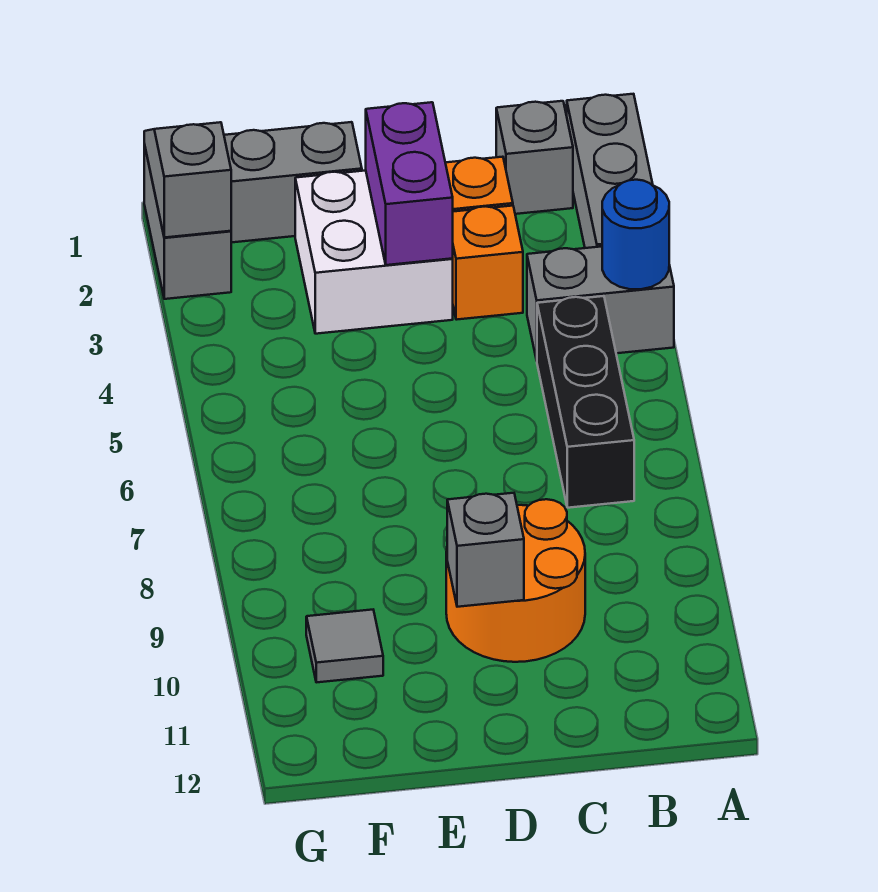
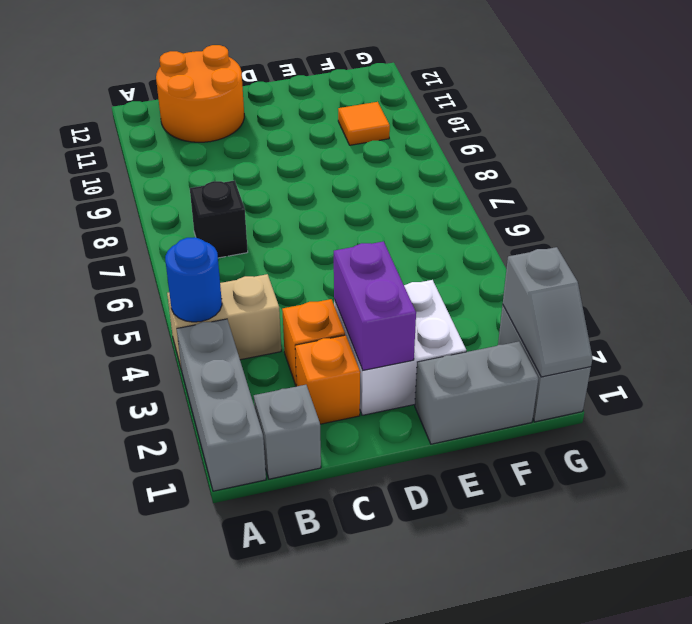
grey brick A4:B4 level 1 -> tan brick A4:B4 level 1
black brick B5:B7 level 1 -> black brick B7 level 1
orange round brick C9:D10 level 1 -> orange round brick B11:C12 level 1
grey brick D10 level 2 -> none
grey tile F10 level 1 -> orange tile F10 level 1

